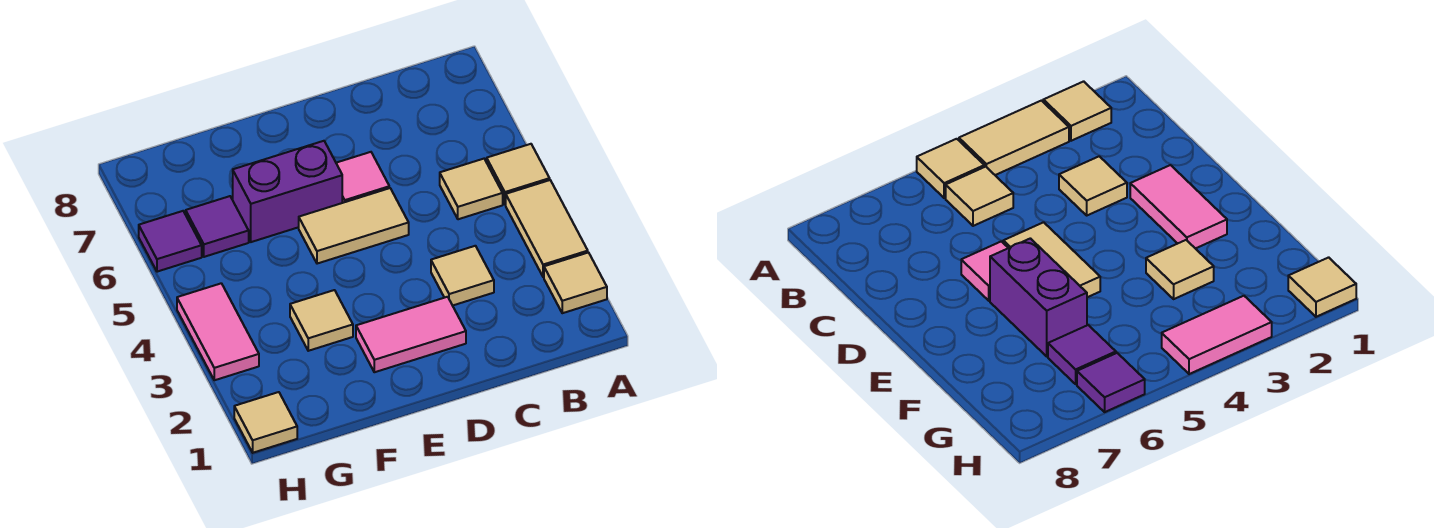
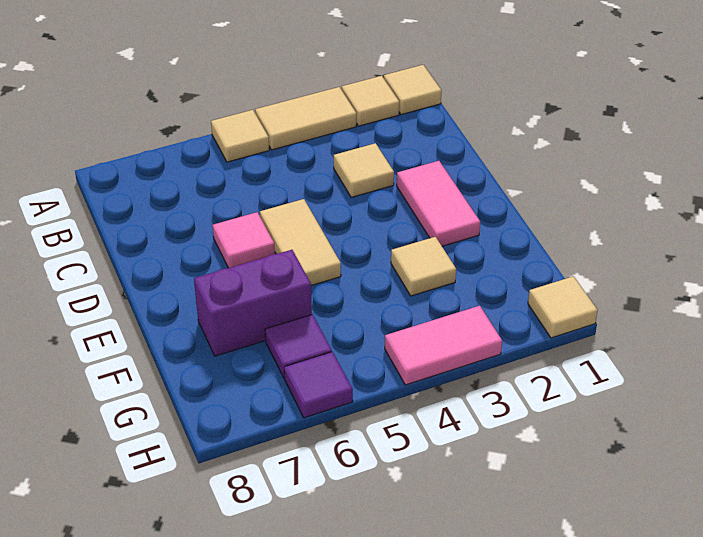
tan tile B5 level 1 -> tan tile A1 level 1
purple brick E6:F6 level 1 -> purple brick F6:F7 level 1

